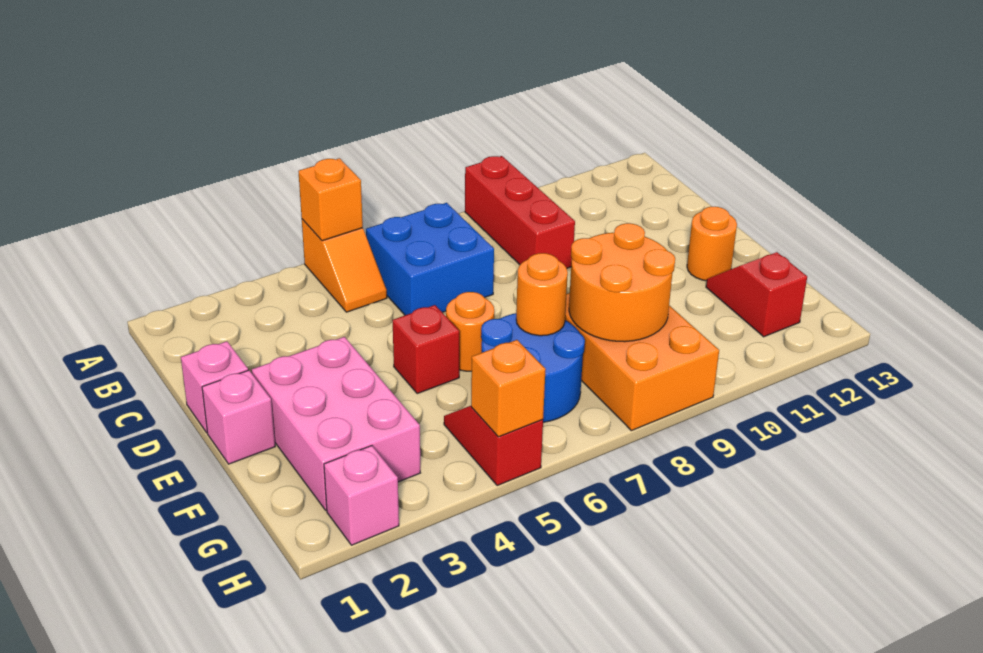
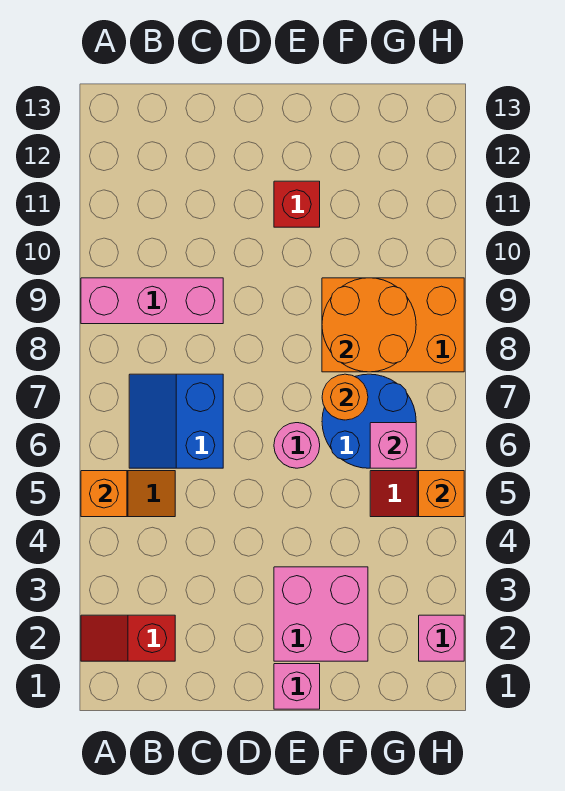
red brick A9:C9 level 1 -> pink brick A9:C9 level 1
blue brick B6:C7 level 1 -> blue slope B6:C7 level 1 top C
pink brick D1 level 1 -> pink brick G6 level 2
pink brick E2:G3 level 1 -> pink brick E2:F3 level 1
red brick E5 level 1 -> red brick E11 level 1
orange round brick E6 level 1 -> pink round brick E6 level 1
orange round brick E12 level 1 -> none
red slope F12:G12 level 1 top G -> red slope A2:B2 level 1 top B

